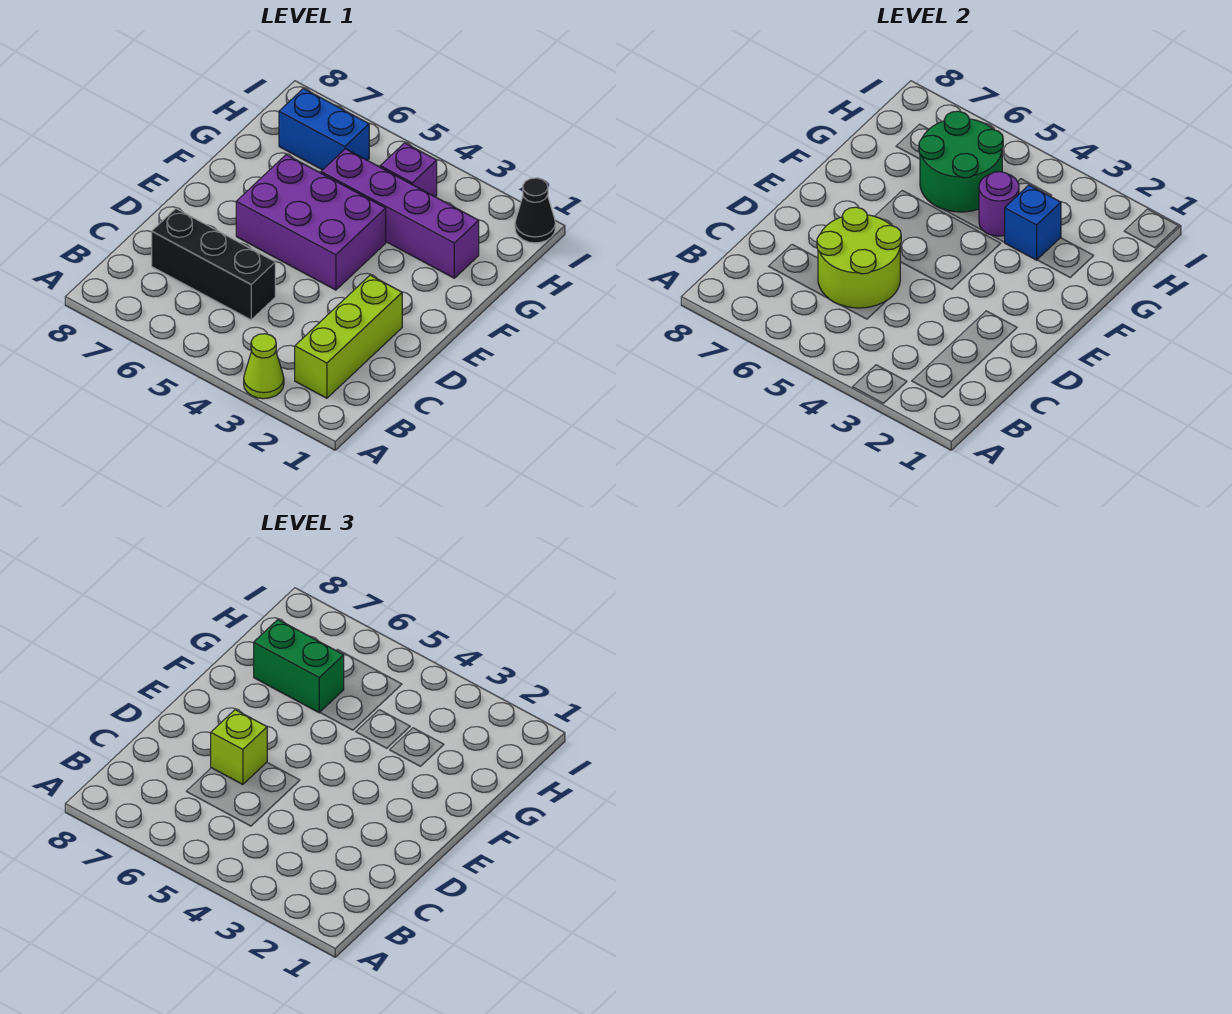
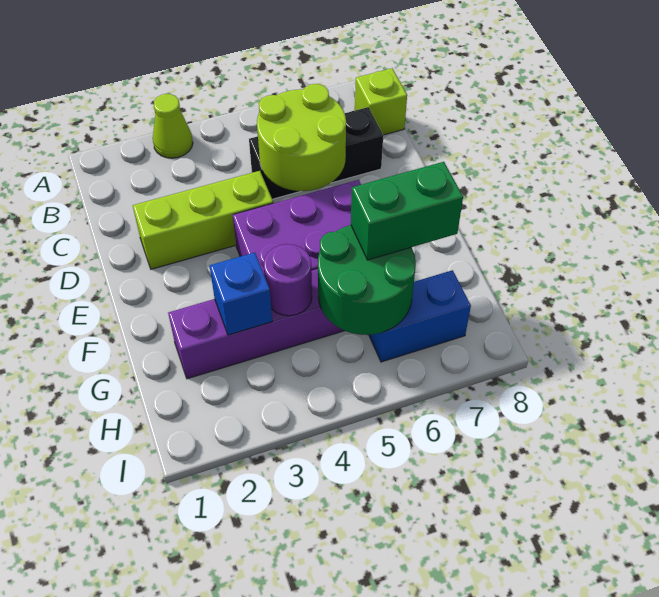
lime brick B2:D2 level 1 -> lime brick D2:D4 level 1
lime brick D6 level 3 -> lime brick B8 level 1
purple brick H4 level 1 -> none
black cone I1 level 1 -> none

